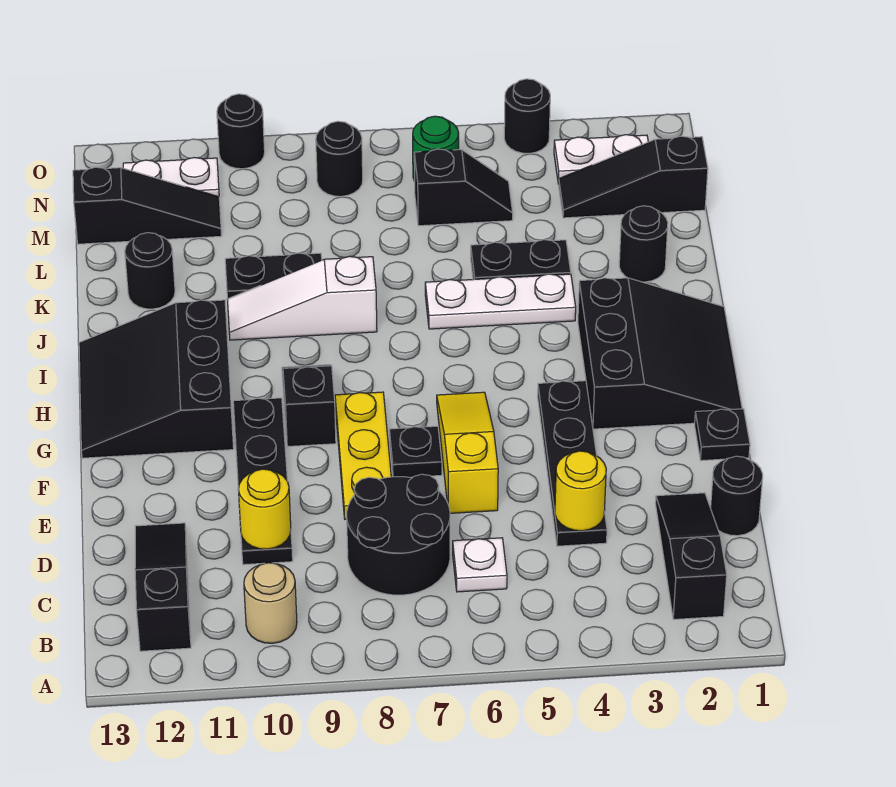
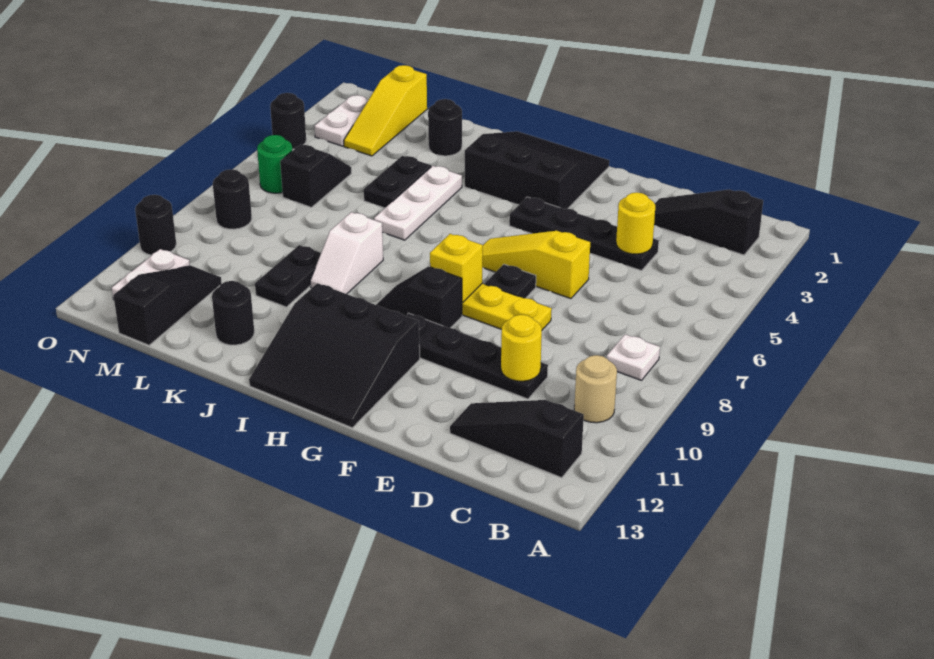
white plate C6 level 1 -> white plate B8 level 1
black round brick C7:D8 level 1 -> none
black round brick D1 level 1 -> none
black plate F1 level 1 -> none
none -> yellow brick G8 level 2
white slope J8:J10 level 1 top 8 -> white slope J8:J9 level 1 top 8
black slope M1:M3 level 1 top 1 -> yellow slope M1:M3 level 1 top 1

